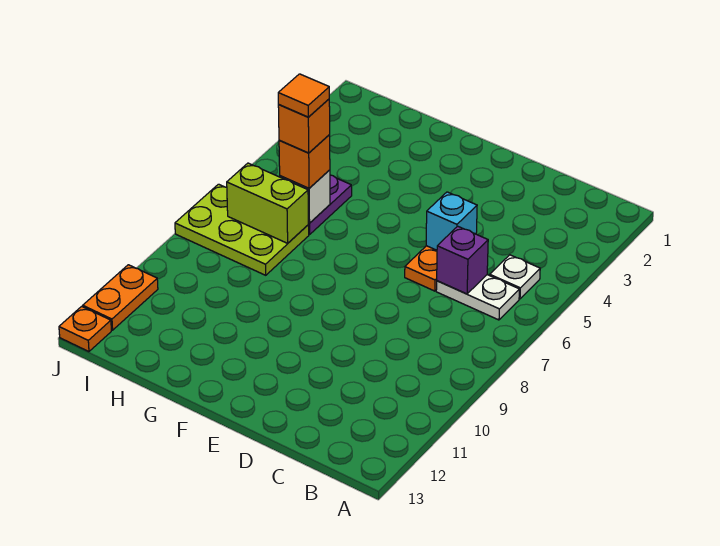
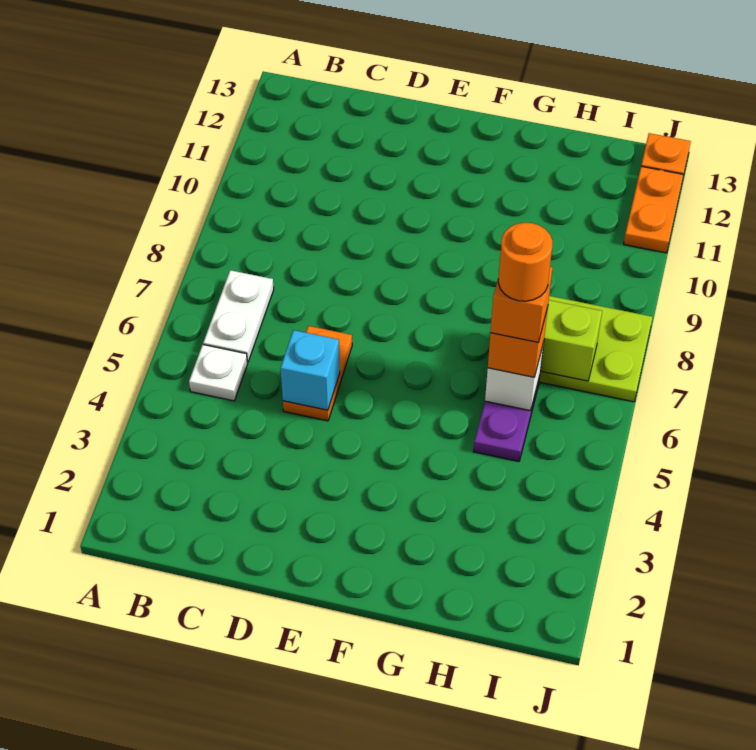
white plate B6:C6 level 1 -> white plate B6:B7 level 1
purple brick C6 level 2 -> none
orange tile H6 level 5 -> orange round brick H6 level 5

